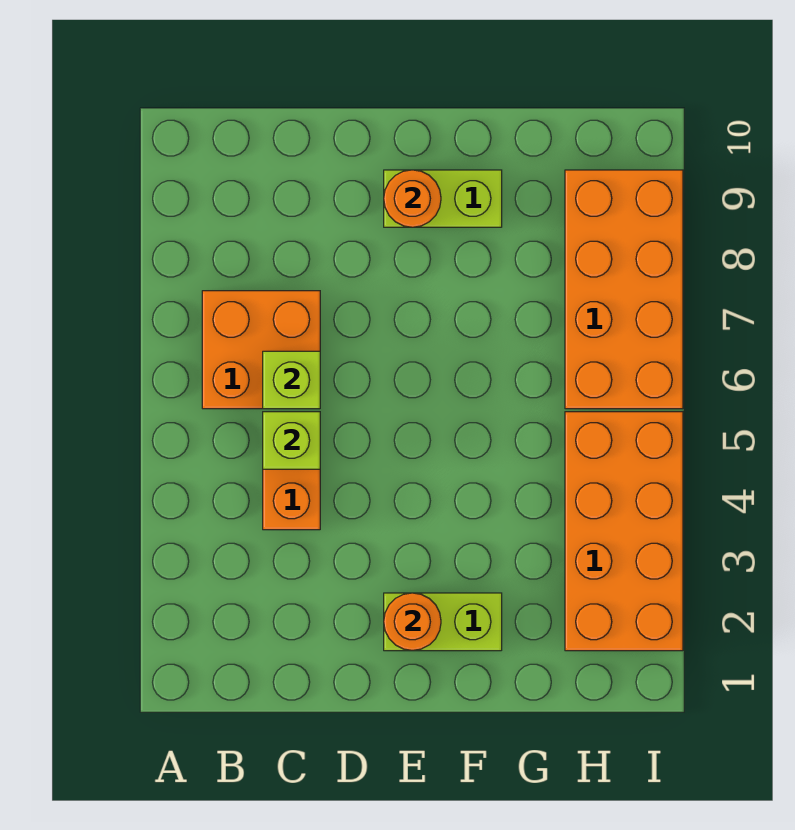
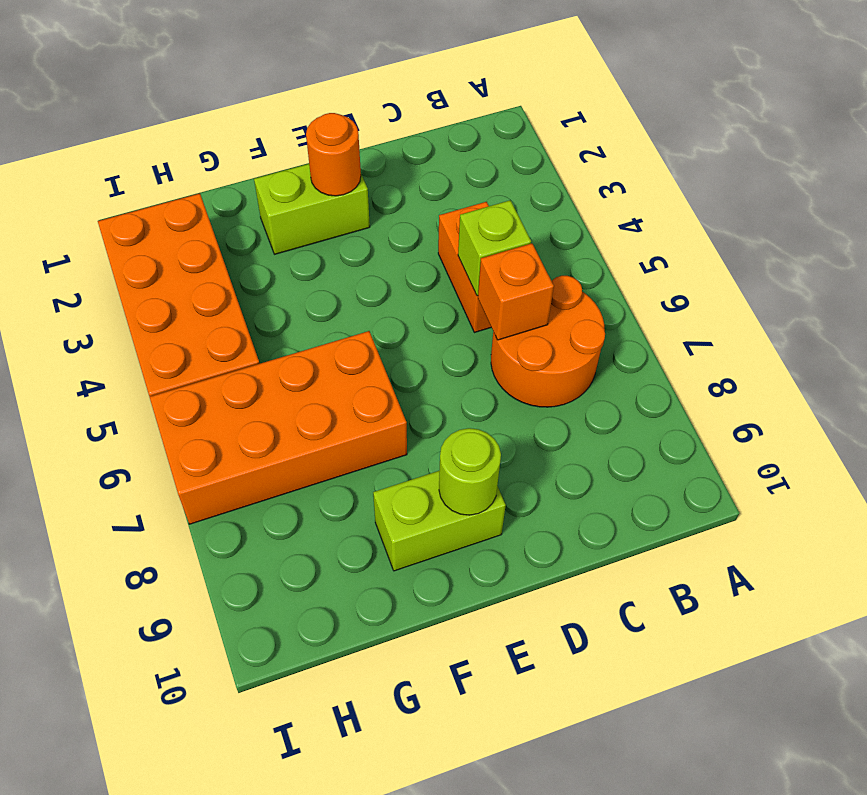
orange brick B6:C7 level 1 -> orange round brick B6:C7 level 1
lime brick C6 level 2 -> orange brick C6 level 2
orange round brick E9 level 2 -> lime round brick E9 level 2
orange brick H6:I9 level 1 -> orange brick F6:I7 level 1

